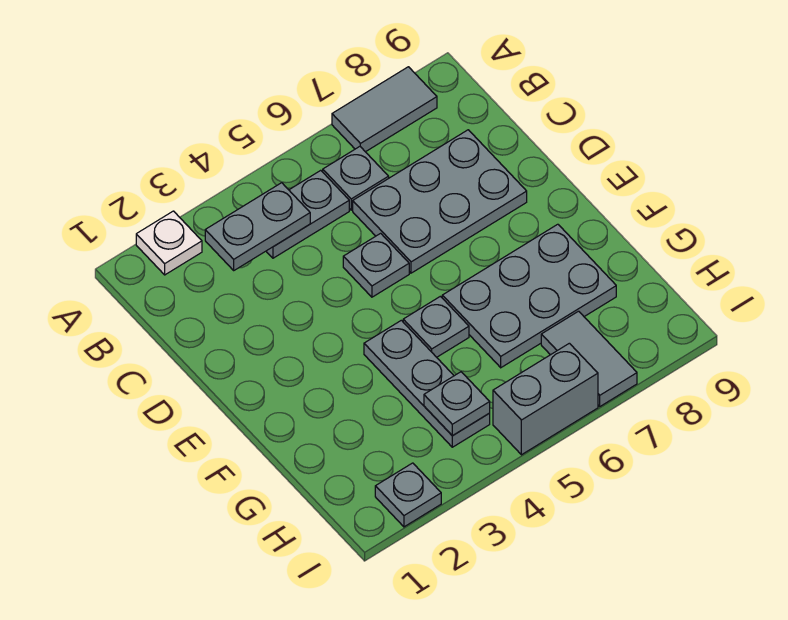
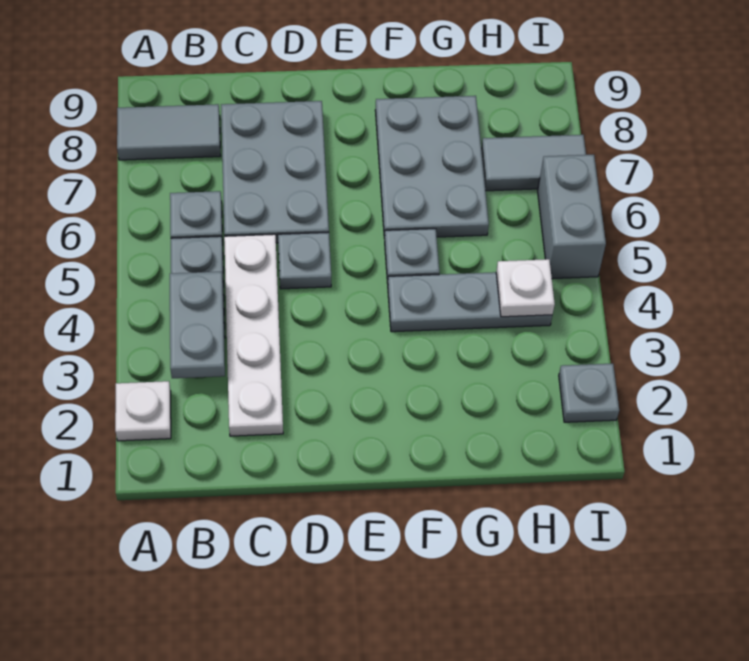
grey tile A7:A8 level 1 -> grey tile A8:B8 level 1
none -> white plate C2:C5 level 1
grey plate H4 level 2 -> white plate H4 level 2

